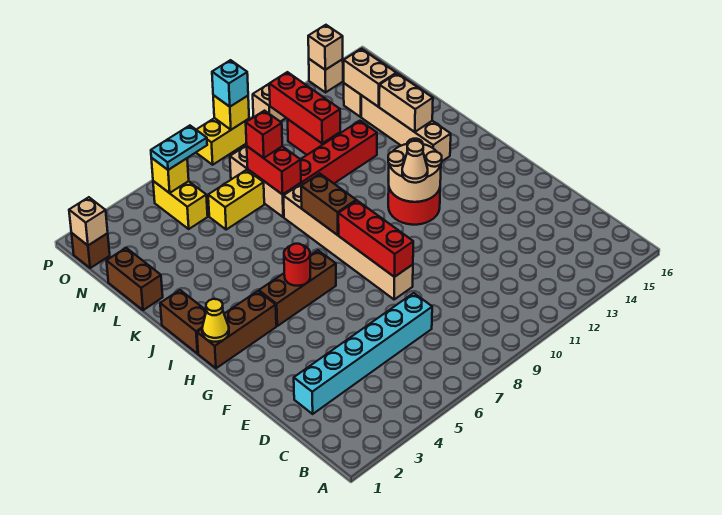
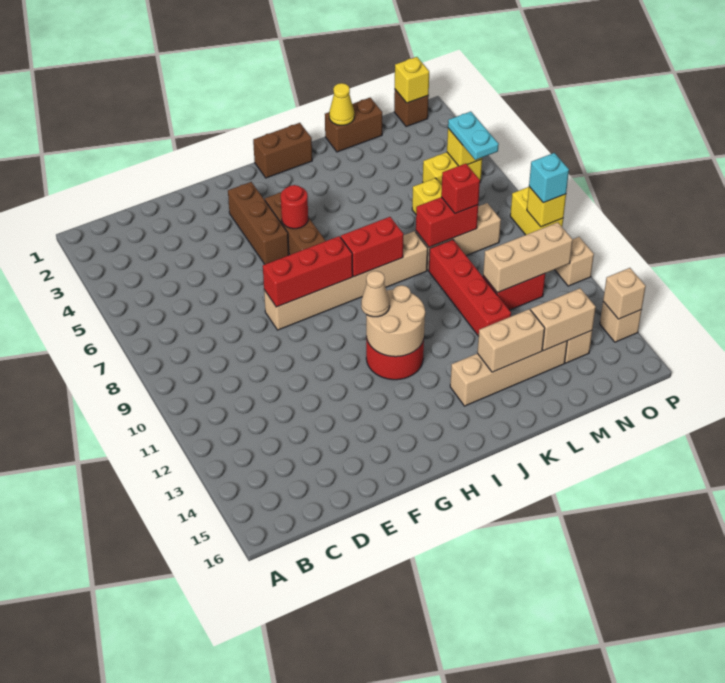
cyan brick D2:D7 level 1 -> none
brown brick H1:H3 level 1 -> brown brick G3:G5 level 1
yellow cone H1 level 2 -> yellow cone L1 level 2
brown brick I8:J8 level 2 -> red brick I8:J8 level 2
red brick M11:O11 level 2 -> tan brick M11:O11 level 2
tan brick O1 level 2 -> yellow brick O1 level 2

